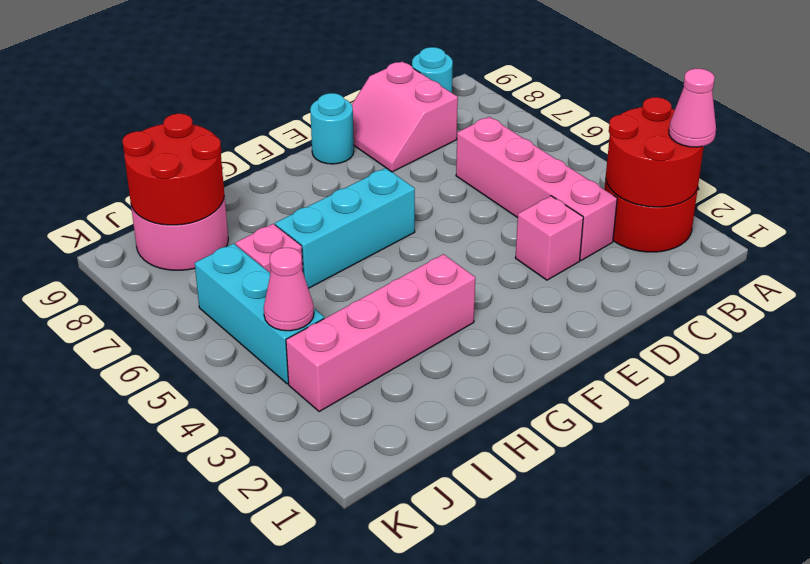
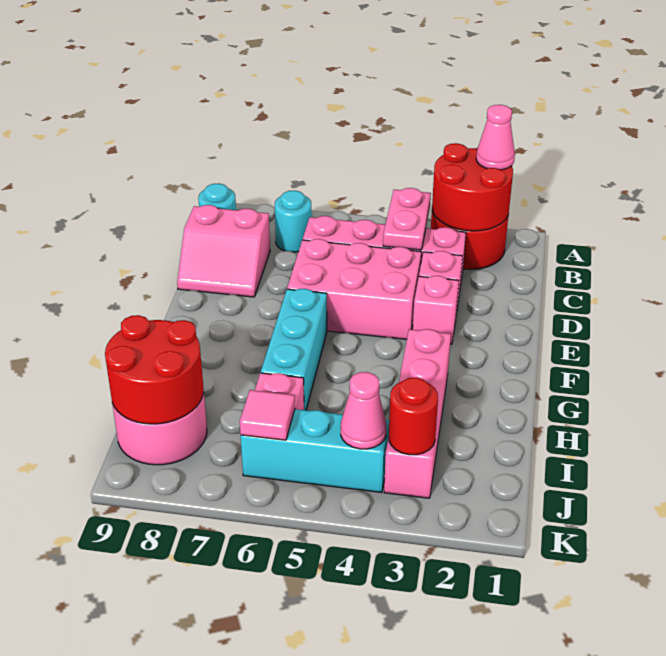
none -> pink plate B4:C4 level 2
none -> pink brick D4:E6 level 1
none -> pink brick E3 level 1
cyan round brick E9 level 1 -> cyan round brick B7 level 1
none -> red round brick J3 level 2
none -> pink tile J6 level 2

